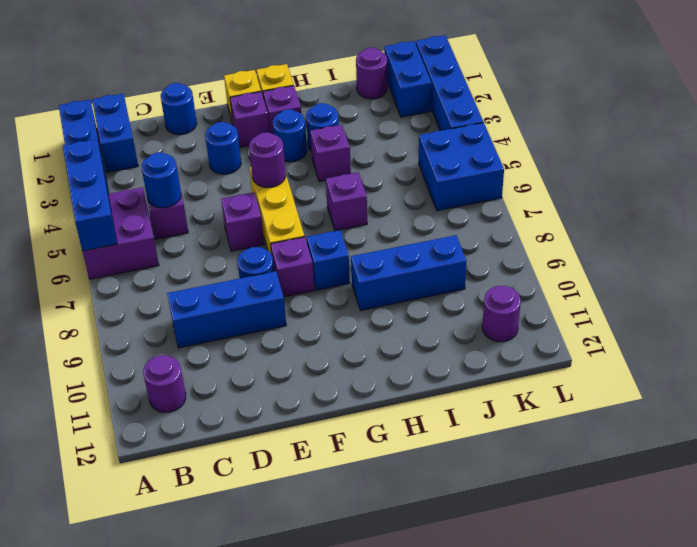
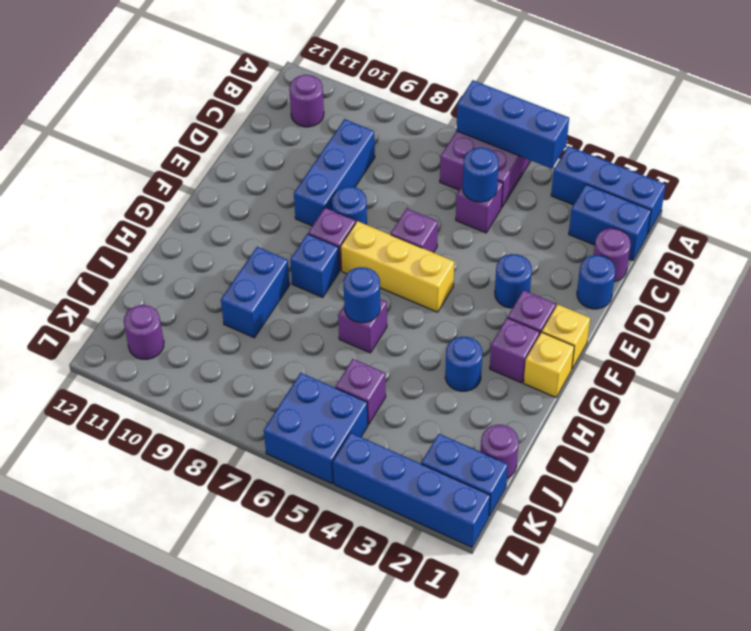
purple round brick F5 level 2 -> purple round brick C1 level 1
blue round brick G3 level 1 -> blue round brick H6 level 2
purple brick H4 level 1 -> purple brick J5 level 1
blue brick H9:J9 level 1 -> blue brick H9:I9 level 1

